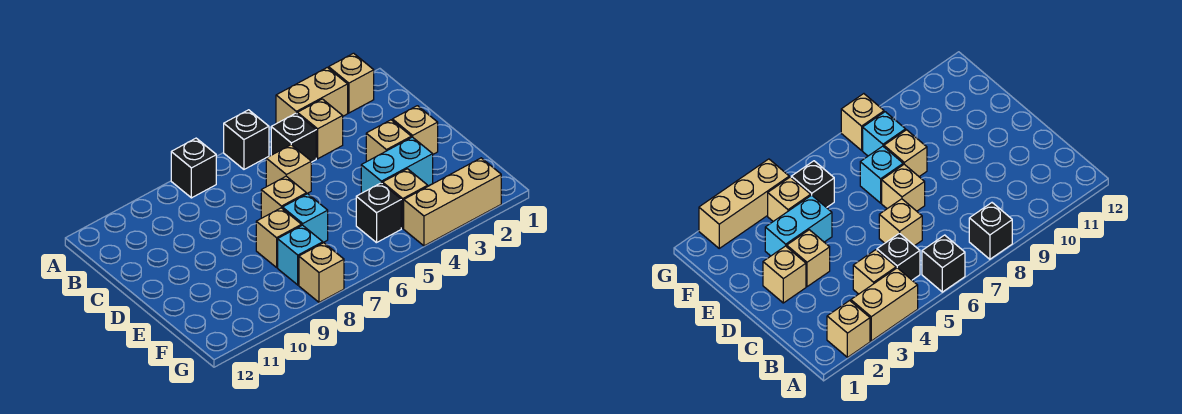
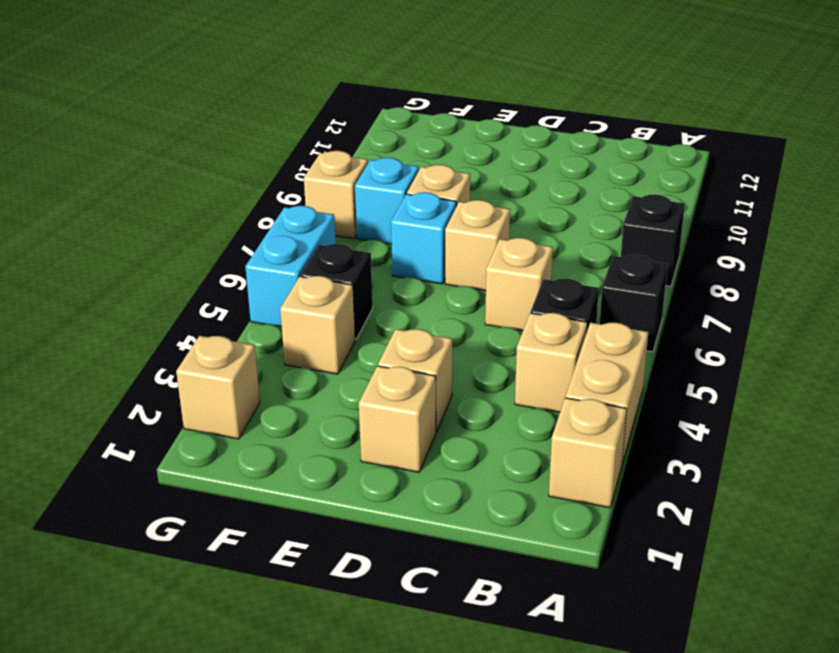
cyan brick E3:E4 level 1 -> cyan brick G5:G6 level 1
tan brick G2:G4 level 1 -> tan brick G2 level 1

